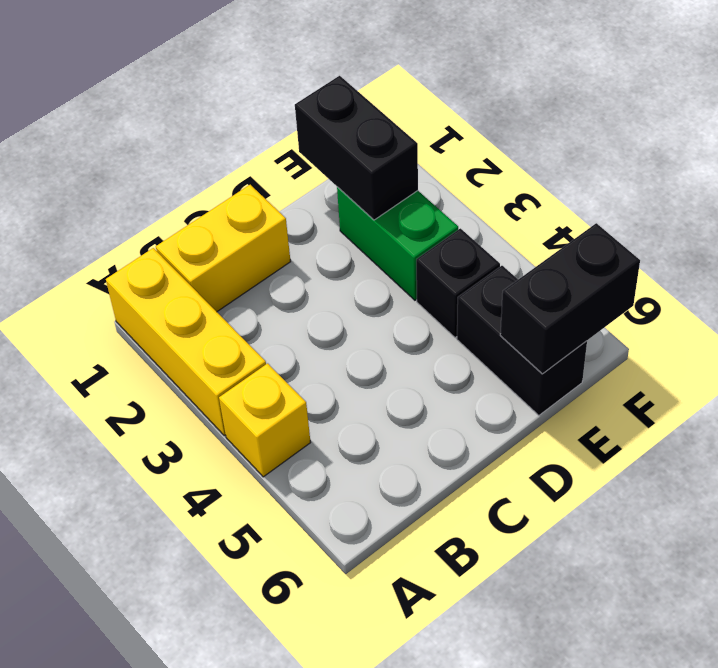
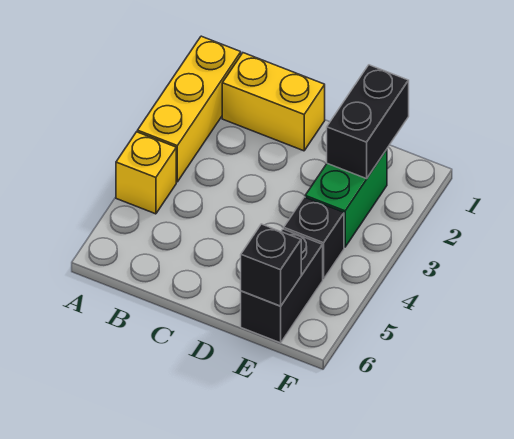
black brick E6:F6 level 2 -> black brick E6 level 2

